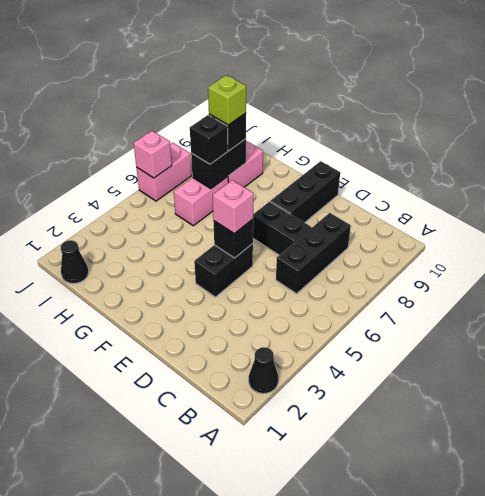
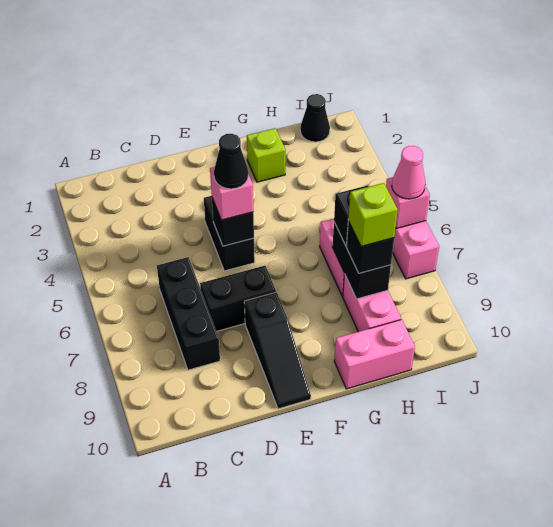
black cone A2 level 1 -> black cone E5 level 4
black brick E8:E10 level 1 -> black slope E8:E10 level 1 top 8
none -> lime brick G2 level 1
none -> pink brick G10:H10 level 1
none -> pink cone J6 level 3

